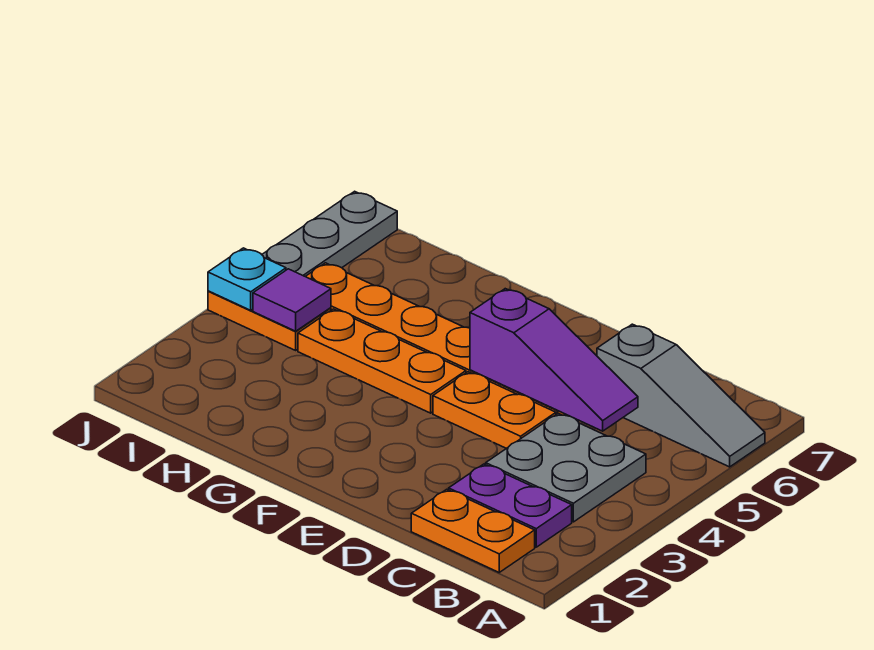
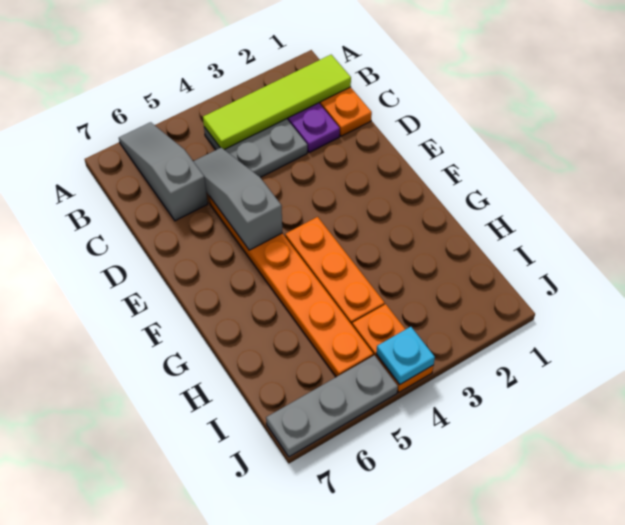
none -> lime tile B1:B4 level 2
purple slope C5:E5 level 2 top E -> grey slope C5:E5 level 2 top E
orange plate D4:E4 level 1 -> none
purple tile I4 level 2 -> none

